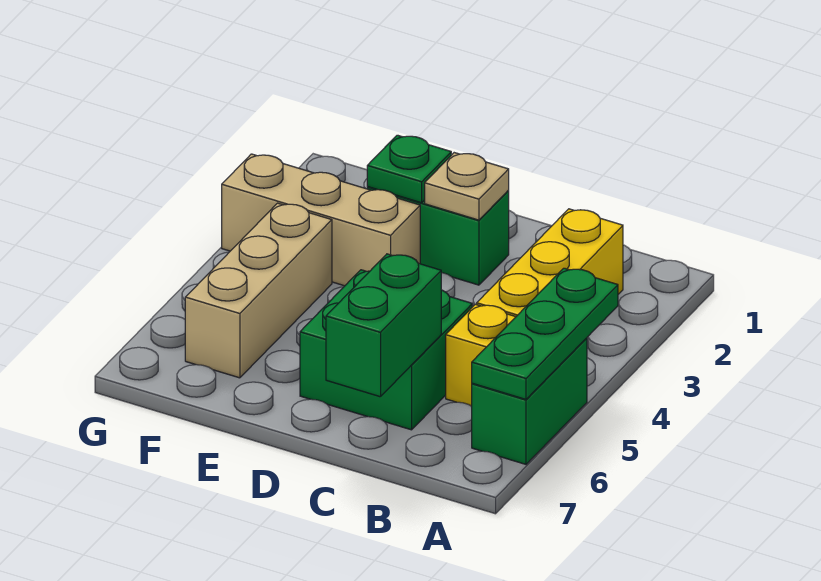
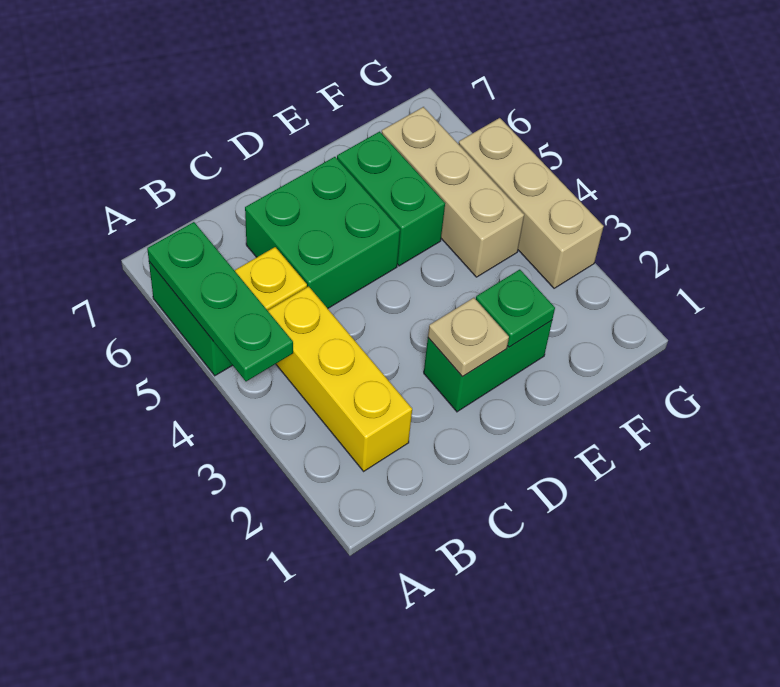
green brick C6:C7 level 2 -> green brick E5:E6 level 1
tan brick E3:G3 level 1 -> tan brick G3:G5 level 1

